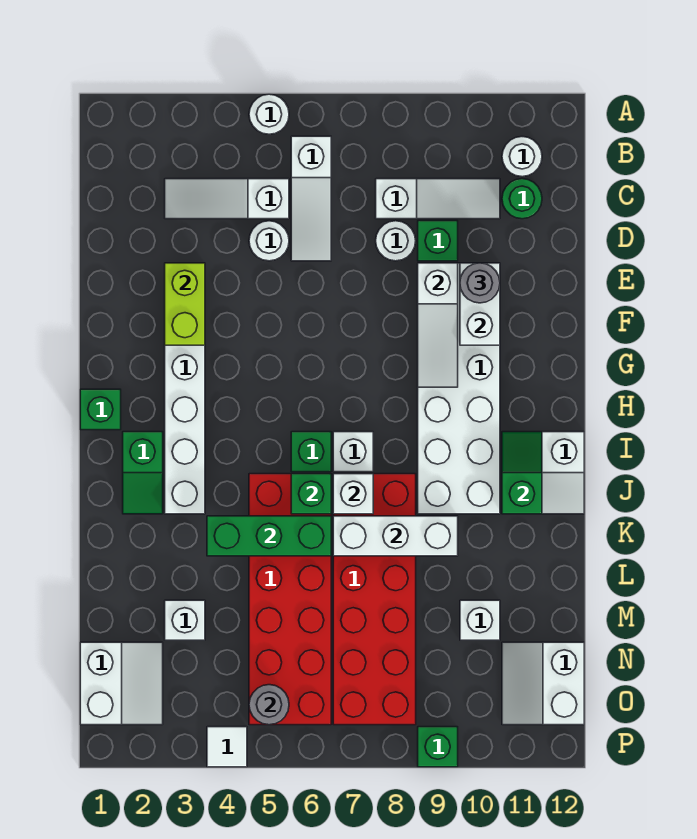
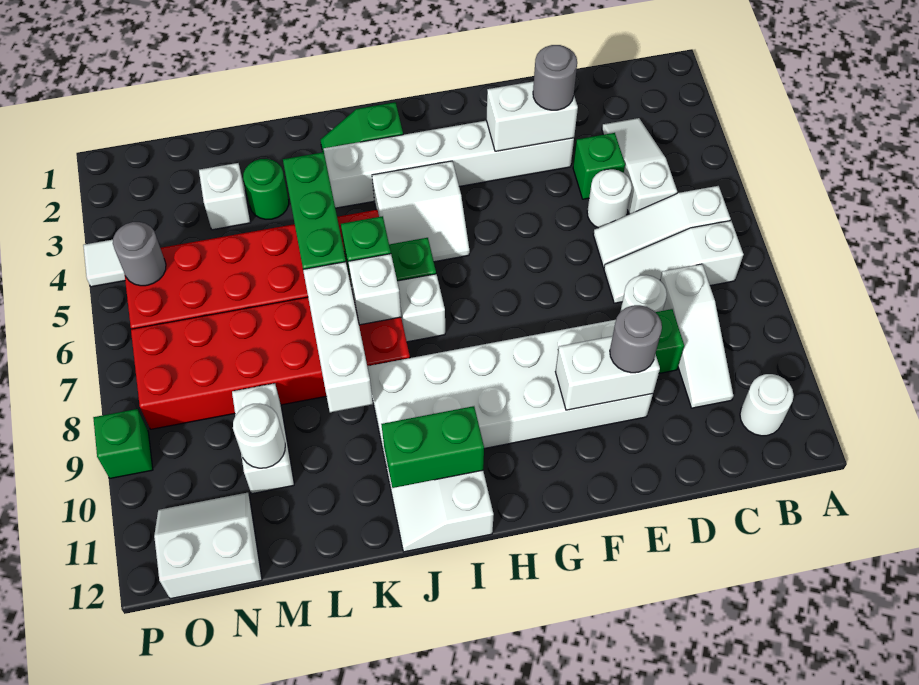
white round brick A5 level 1 -> white round brick M10 level 2
green round brick C11 level 1 -> green round brick L3 level 1
lime brick E3:F3 level 2 -> white brick E3:F3 level 2
none -> grey round brick E3 level 3
white slope E9:G9 level 2 top E -> white slope B7:D7 level 1 top B
green brick H1 level 1 -> green brick D4 level 1
green slope I11:J11 level 2 top J -> green brick I11:J11 level 2
white brick M10 level 1 -> white brick M9:M10 level 1
white slope N1:O2 level 1 top 1 -> white slope H4:I5 level 1 top 4

